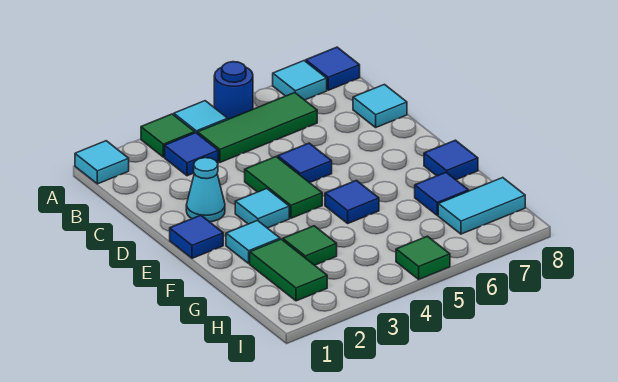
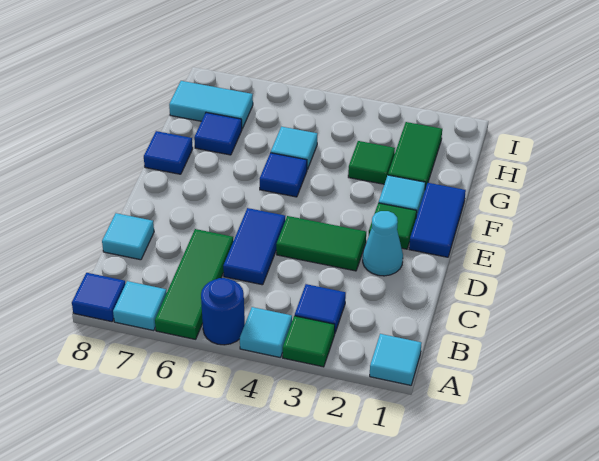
green tile B4:B6 level 1 -> green tile A6:C6 level 1
green tile D4:E4 level 1 -> green tile D3:D4 level 1
blue tile D5 level 1 -> blue tile C5:D5 level 1
blue tile E1 level 1 -> blue tile E1:F1 level 1
cyan tile E3 level 1 -> cyan tile G5 level 1
green tile I5 level 1 -> green tile E2 level 1

